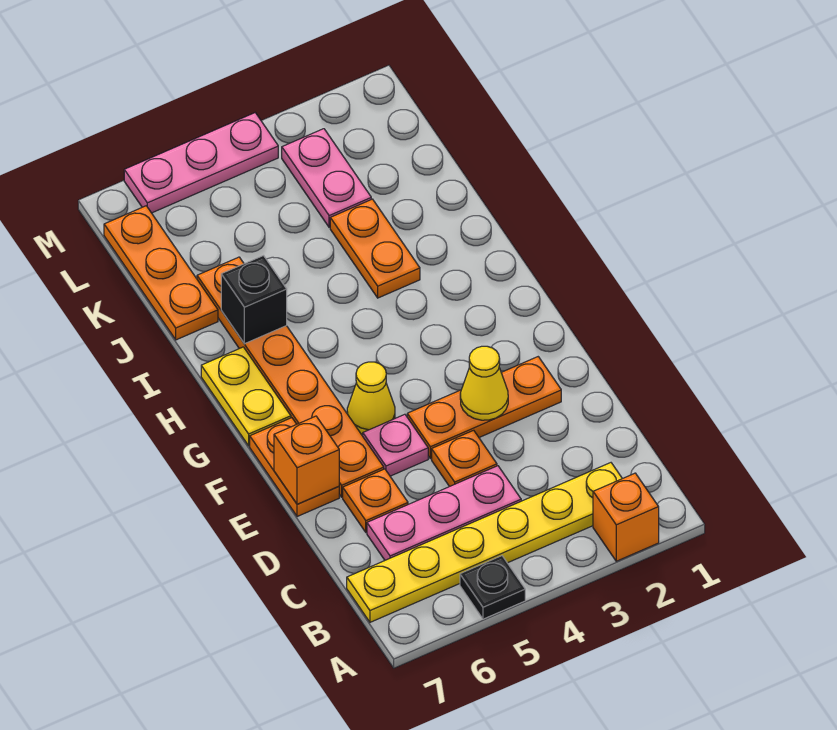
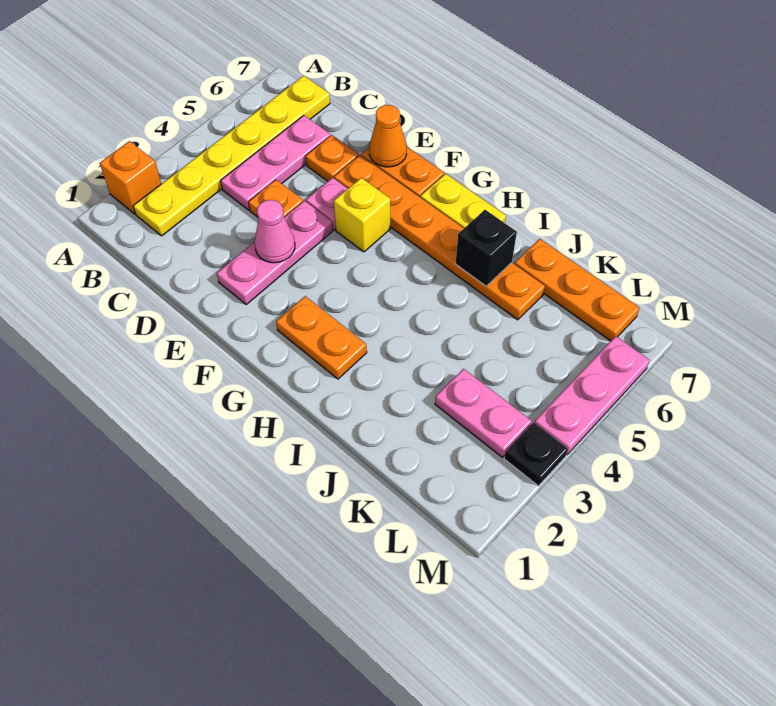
black plate A5 level 1 -> black plate M3 level 1
orange plate E2:E4 level 1 -> pink plate E2:E4 level 1
yellow cone E3 level 2 -> pink cone E3 level 2
orange brick E7 level 2 -> orange cone E7 level 2
yellow cone F5 level 1 -> yellow brick F5 level 1
orange plate I3:J3 level 1 -> orange plate G2:H2 level 1

